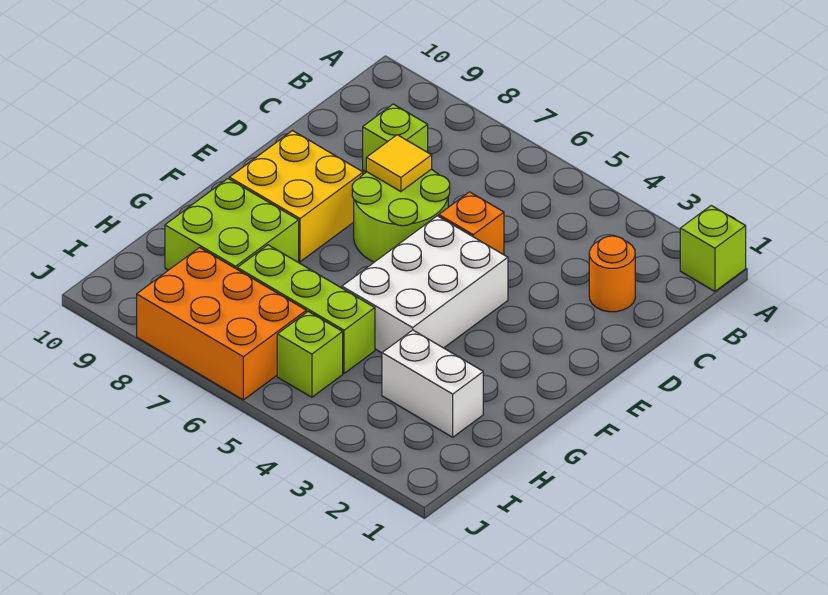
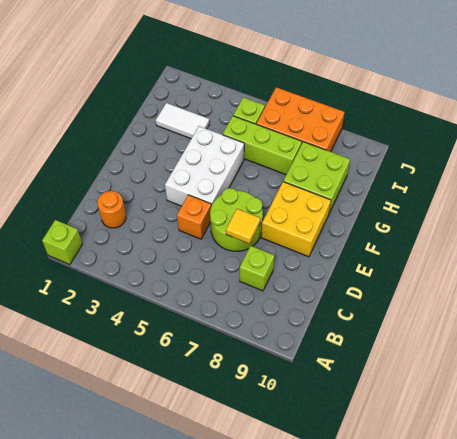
white brick H2:H3 level 1 -> white tile H2:H3 level 1

